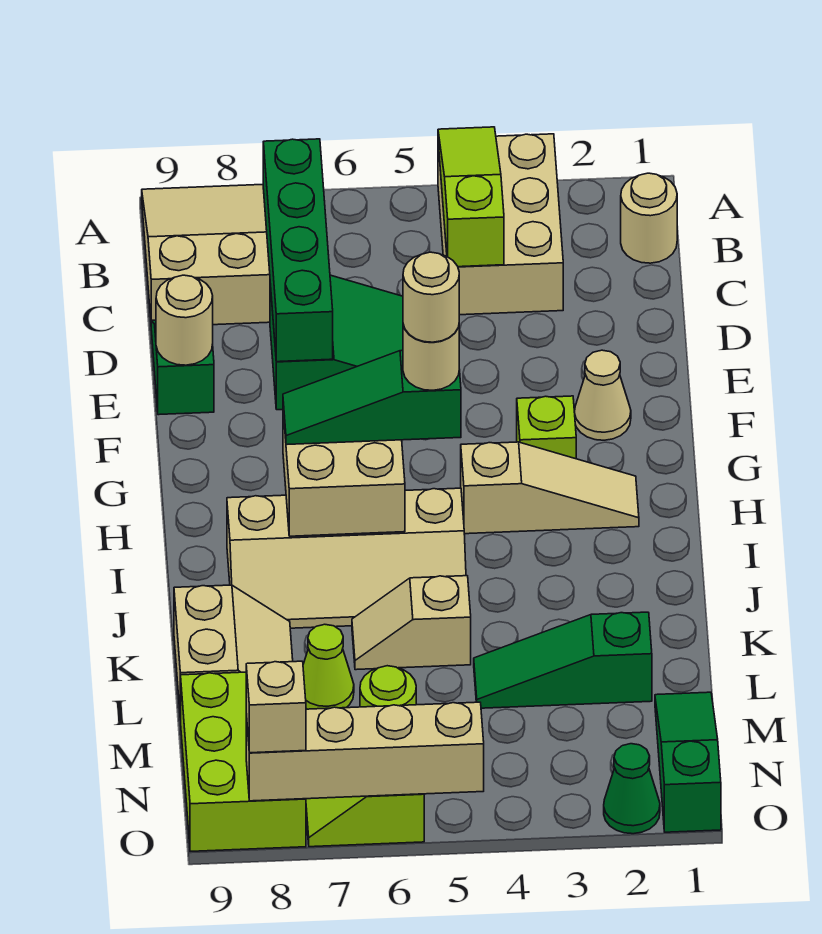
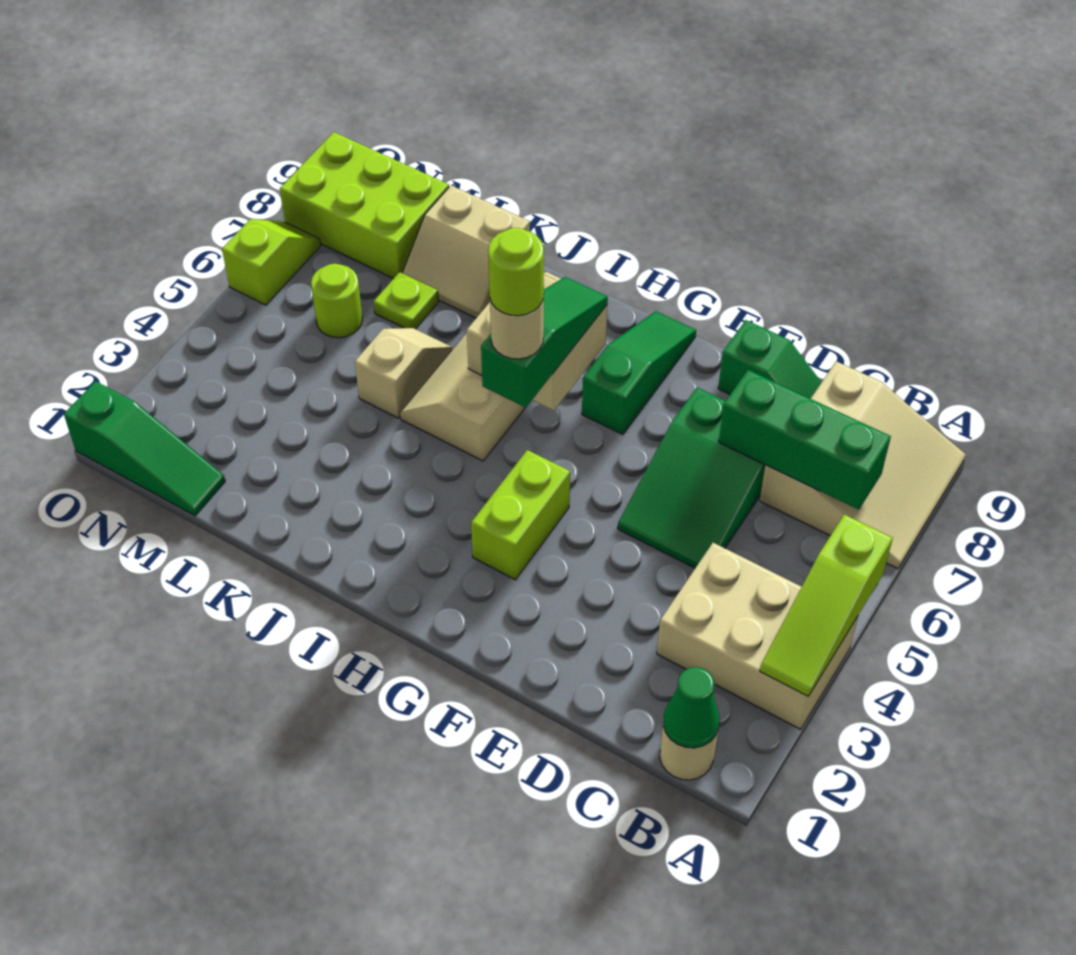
lime slope A4:C4 level 2 top C -> lime slope A3:A5 level 2 top 5
green brick B7:E7 level 2 -> green brick B7:D7 level 2
tan round brick E9 level 2 -> none
tan cone F2 level 1 -> none
lime brick G3 level 1 -> lime brick G3:G4 level 1
tan slope H2:H4 level 1 top 4 -> none
tan round brick H5 level 5 -> lime round brick H5 level 5
green slope L2:L4 level 1 top 2 -> green slope G7:G9 level 1 top 7
lime cone L7 level 1 -> lime plate L7 level 1
green cone O2 level 1 -> green cone B1 level 2
tan brick O5:O8 level 2 -> none
tan brick O8 level 3 -> none

